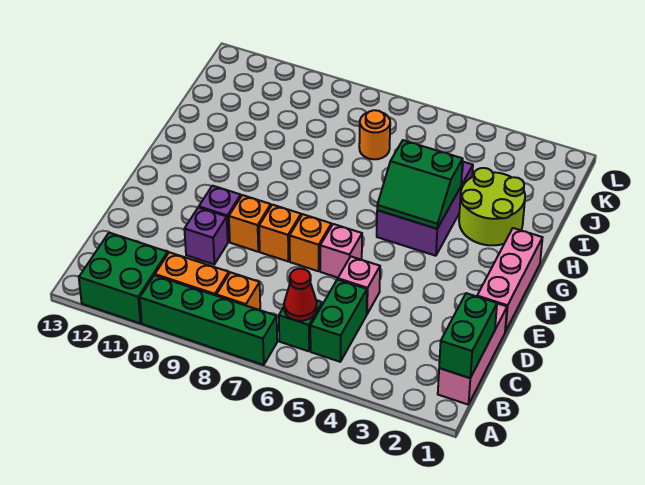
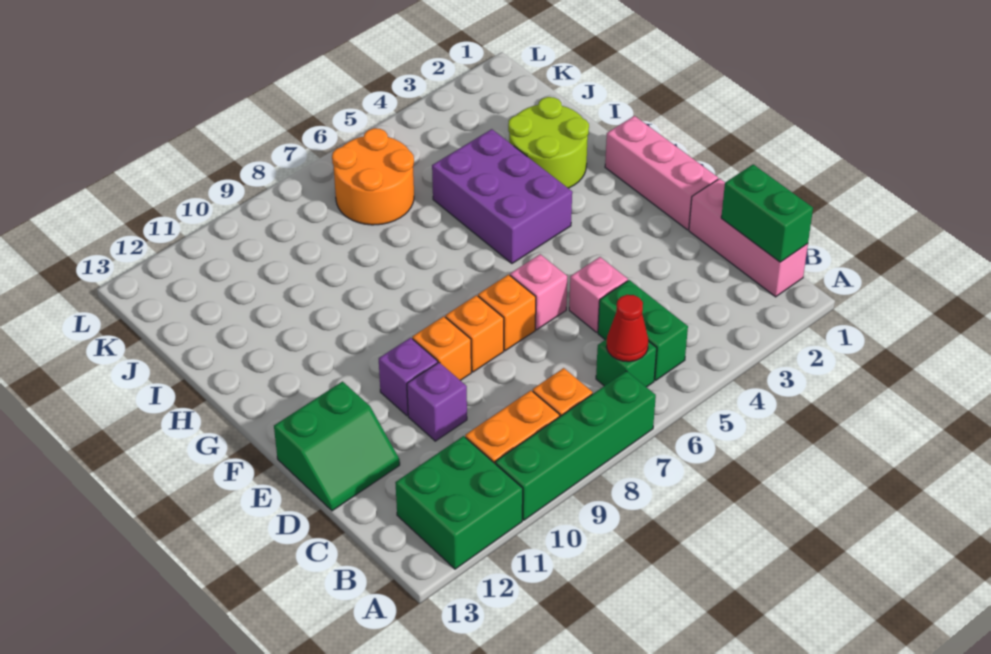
green slope G4:H5 level 2 top H -> green slope D12:E13 level 1 top E
orange round brick J7 level 1 -> orange round brick J6:K7 level 1

